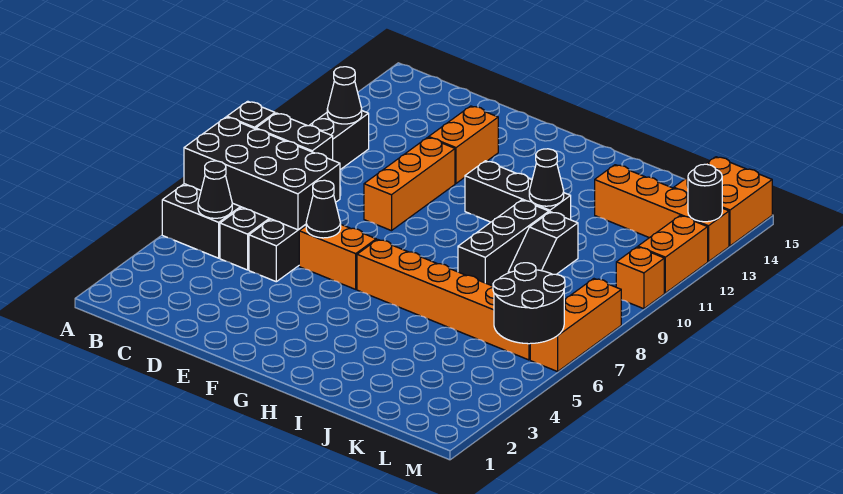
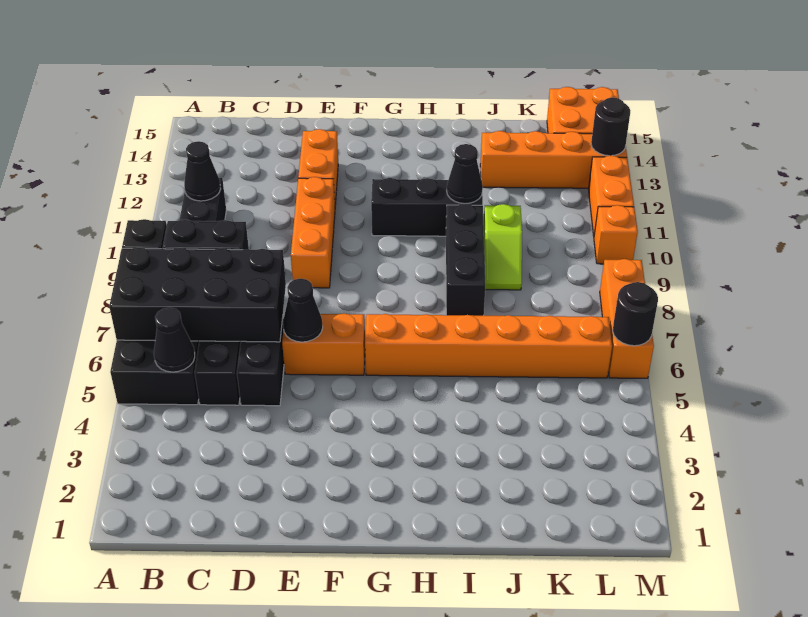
black slope J9:J10 level 1 top 10 -> lime slope J9:J10 level 1 top 10
black round brick L5:M6 level 2 -> black round brick M6 level 2

